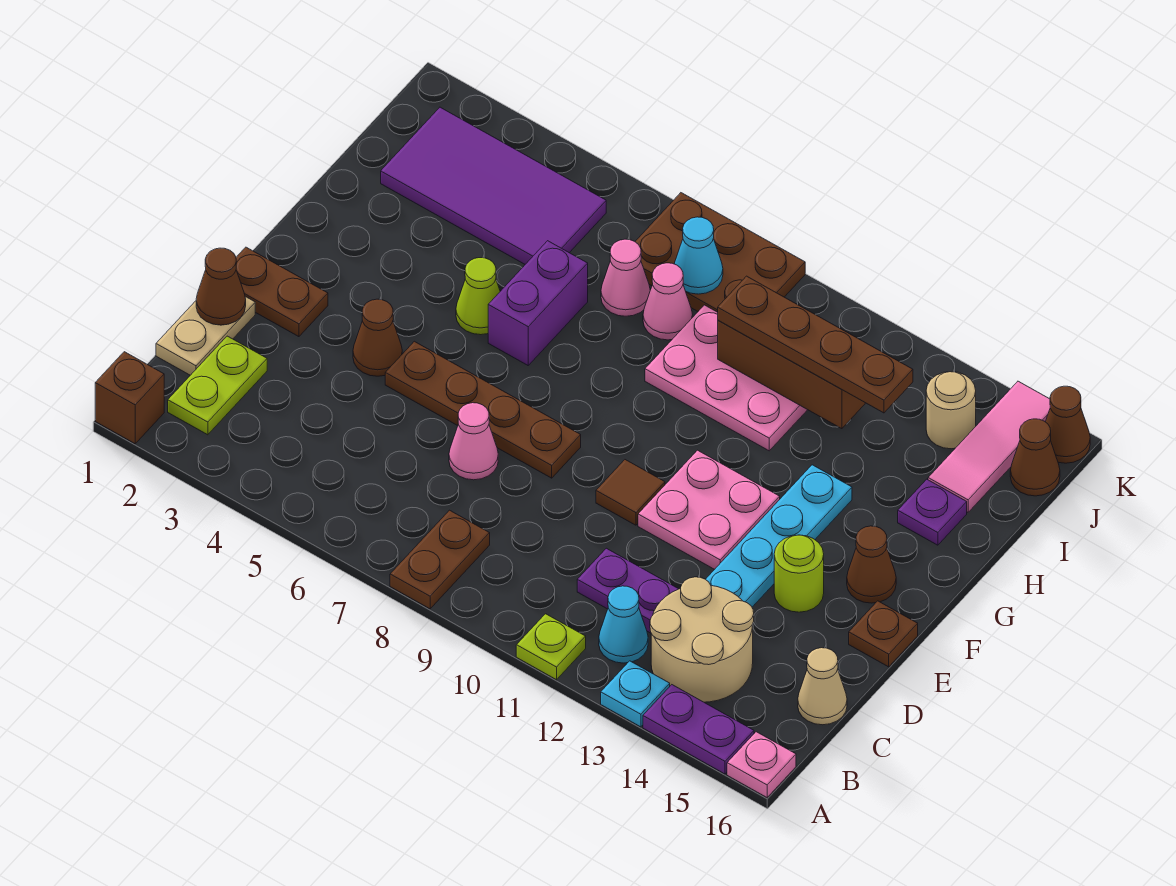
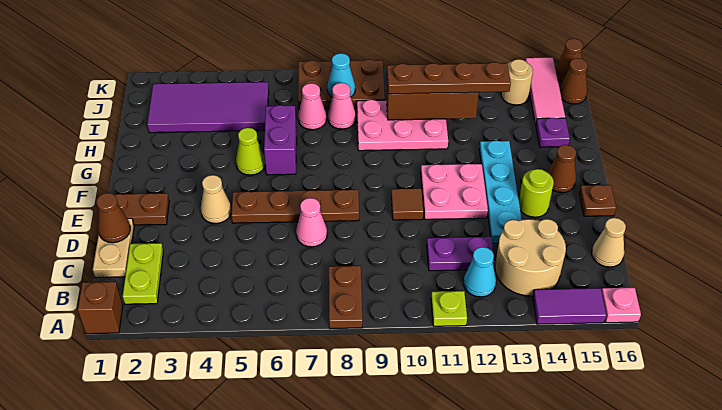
cyan plate A13 level 1 -> none
purple plate A14:A15 level 1 -> purple tile A14:A15 level 1
brown cone E4 level 1 -> tan cone E4 level 1

